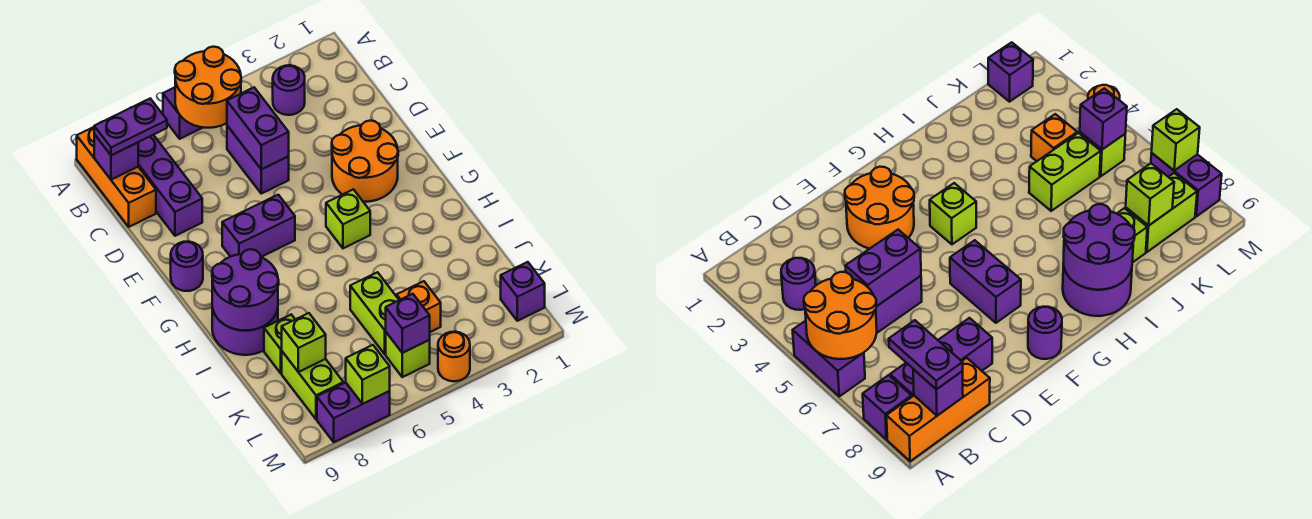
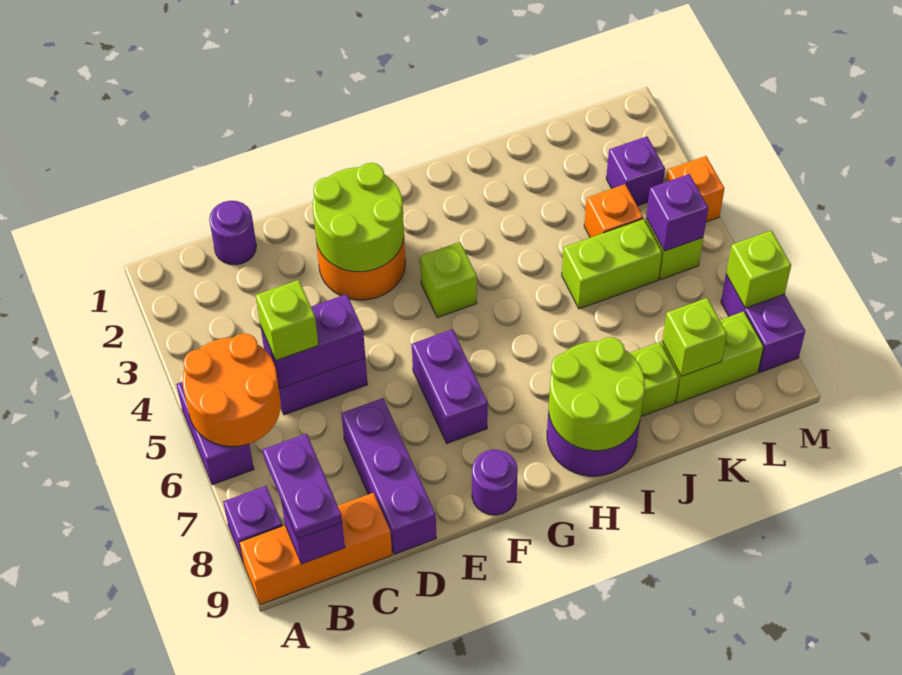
purple round brick B3 level 1 -> purple round brick C1 level 1
purple brick B8:D8 level 1 -> purple brick D7:D9 level 1
none -> lime brick C5 level 3
none -> lime round brick E2:F3 level 2
purple round brick H8:I9 level 2 -> lime round brick H8:I9 level 2
purple brick L1 level 1 -> purple brick L3 level 1
orange round brick M4 level 1 -> orange brick M4 level 1

